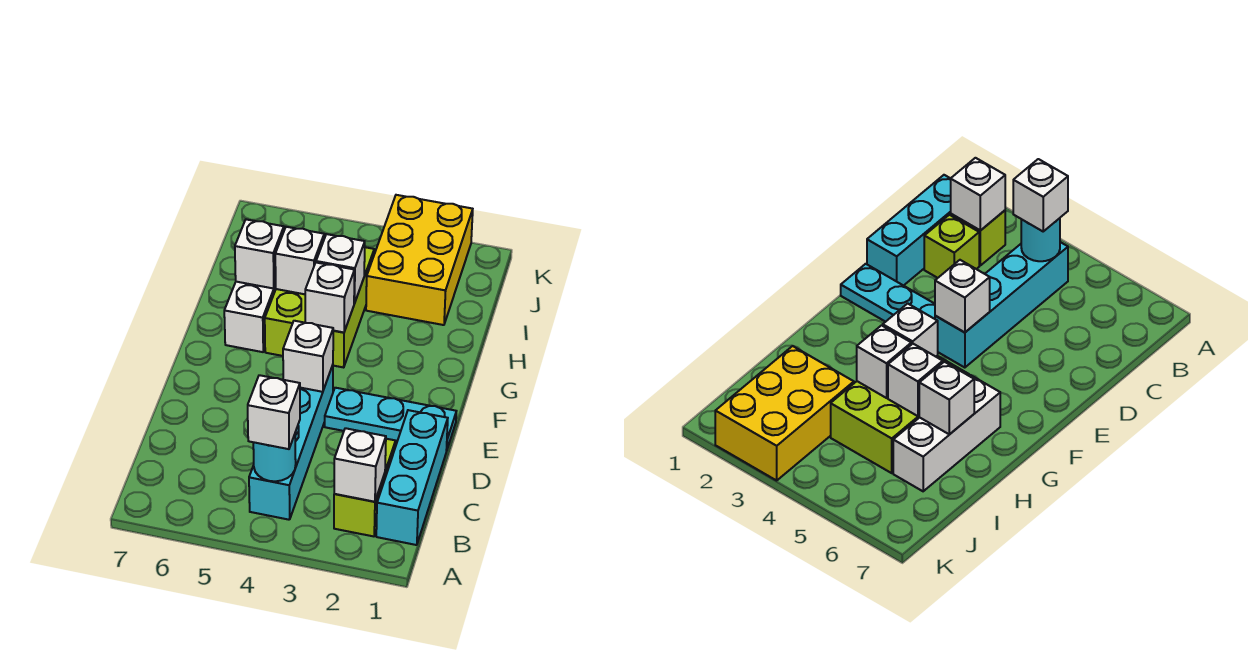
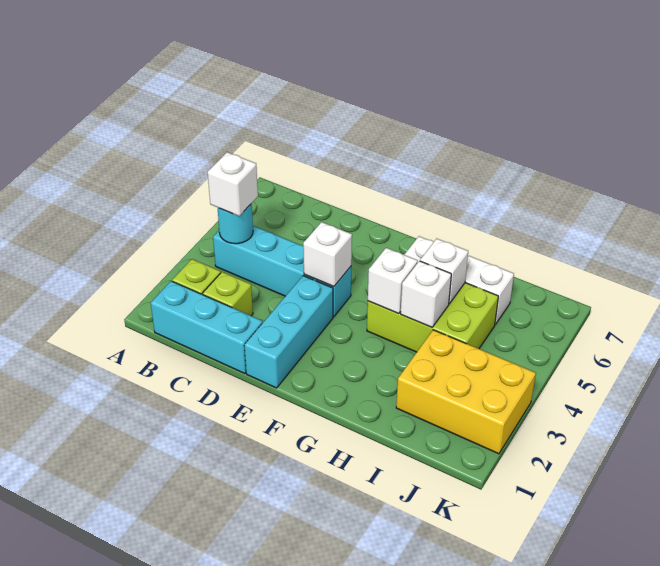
white brick B2 level 2 -> none
cyan plate E1:E3 level 1 -> cyan brick E1:E3 level 1
white brick H6 level 2 -> none

